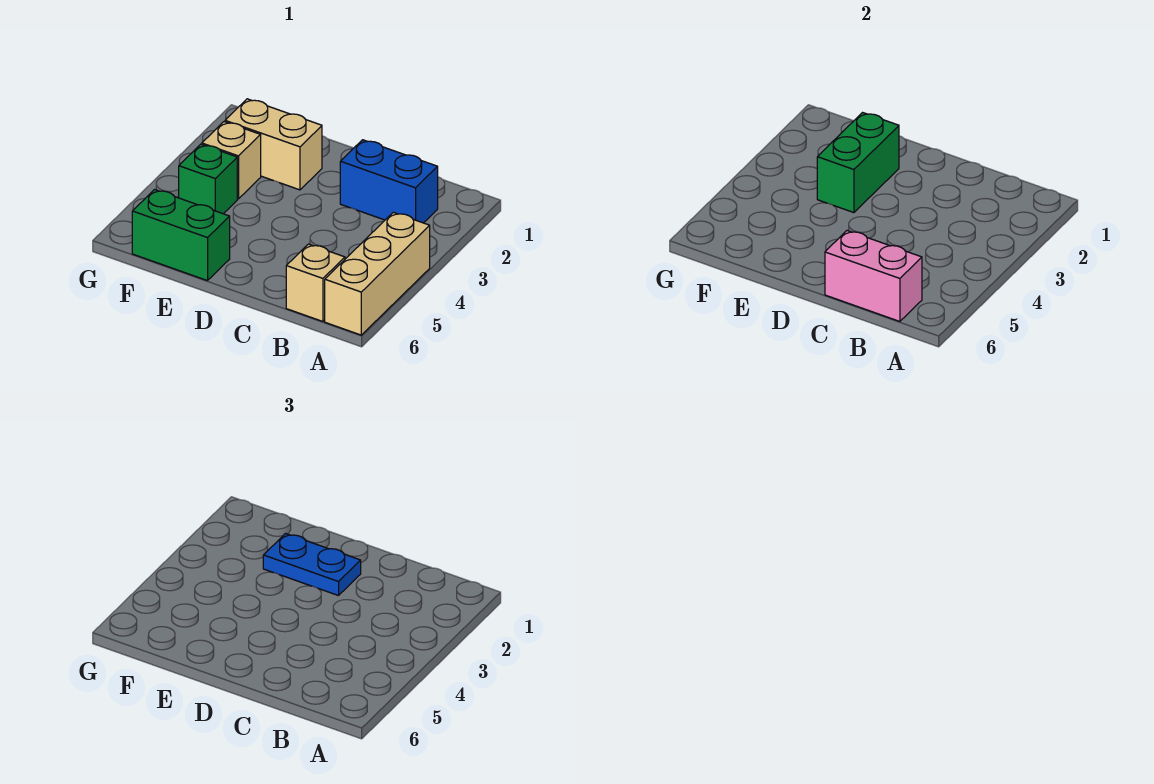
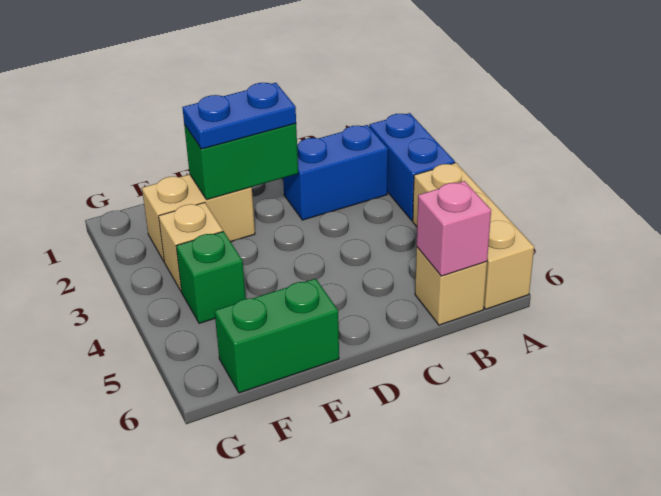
none -> blue brick A2:A3 level 1
pink brick B6:C6 level 2 -> pink brick B6 level 2
green brick E2:E3 level 2 -> green brick D2:E2 level 2

